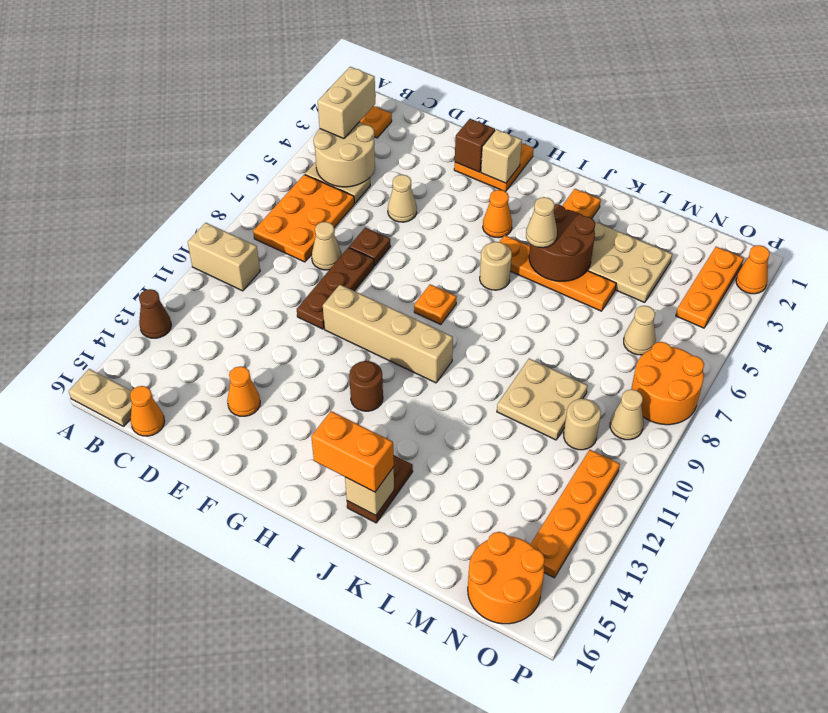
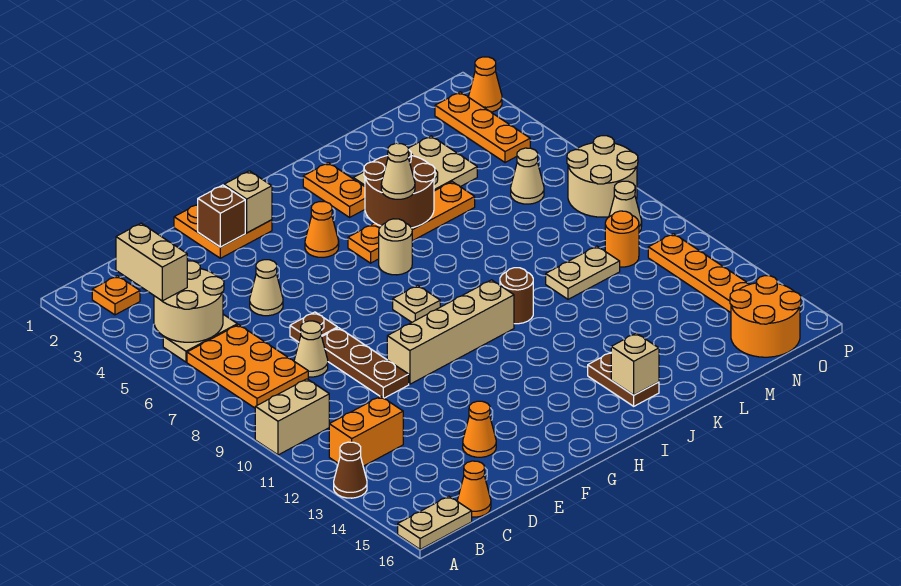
orange plate H8 level 1 -> tan plate H8 level 1
brown round brick H12 level 1 -> brown round brick J10 level 1
orange brick I15:J15 level 3 -> orange brick B12:C12 level 1
tan plate L9:M10 level 1 -> tan plate L10:M10 level 1
tan round brick N10 level 1 -> orange round brick N10 level 1
orange round brick O7:P8 level 1 -> tan round brick O7:P8 level 1

